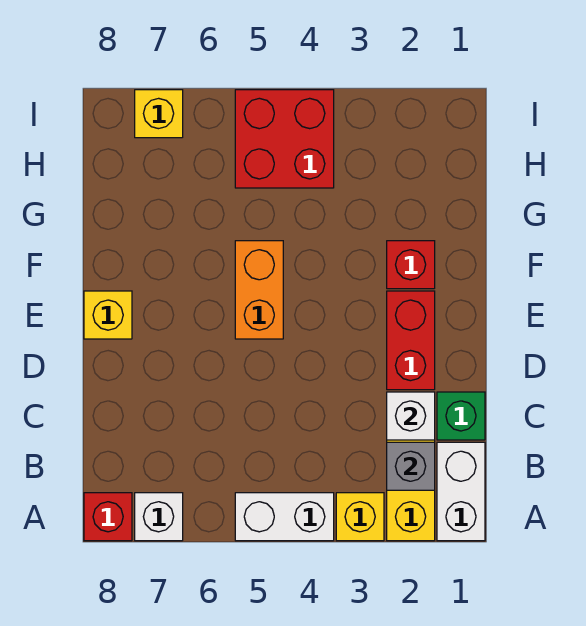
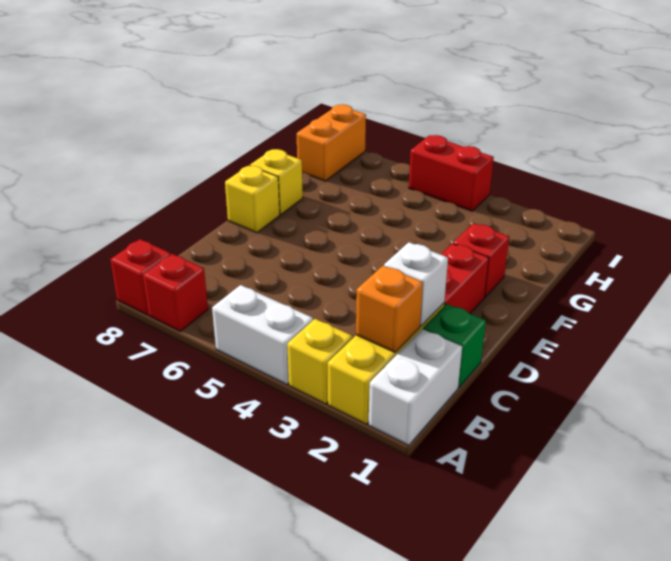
white brick A7 level 1 -> red brick A7 level 1
grey brick B2 level 2 -> orange brick B2 level 2
orange brick E5:F5 level 1 -> orange brick H8:I8 level 1
red brick H4:I5 level 1 -> red brick I4:I5 level 1
yellow brick I7 level 1 -> yellow brick F8 level 1

